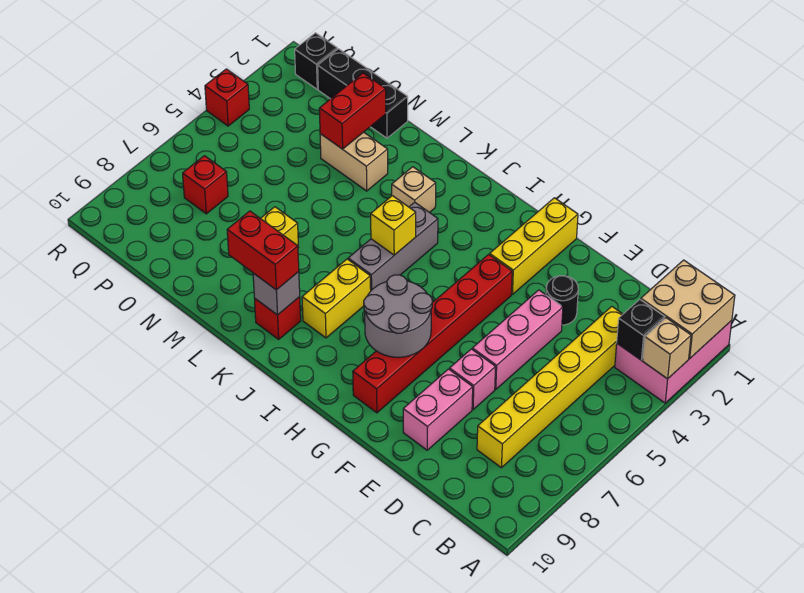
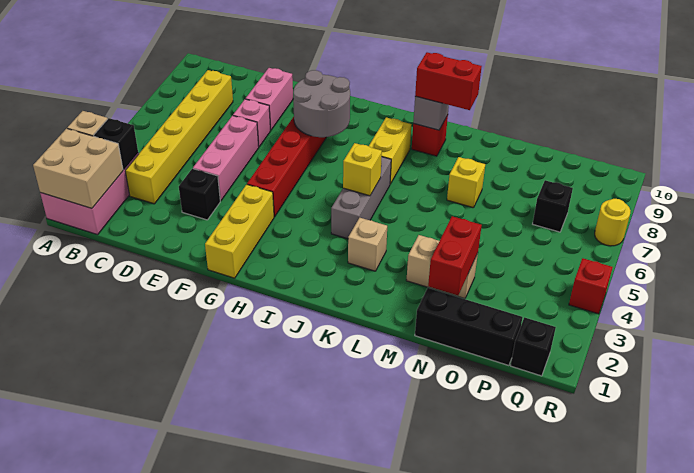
black round brick E3 level 1 -> black brick E3 level 1
red brick P7 level 1 -> black brick P7 level 1
none -> yellow round brick R7 level 1

